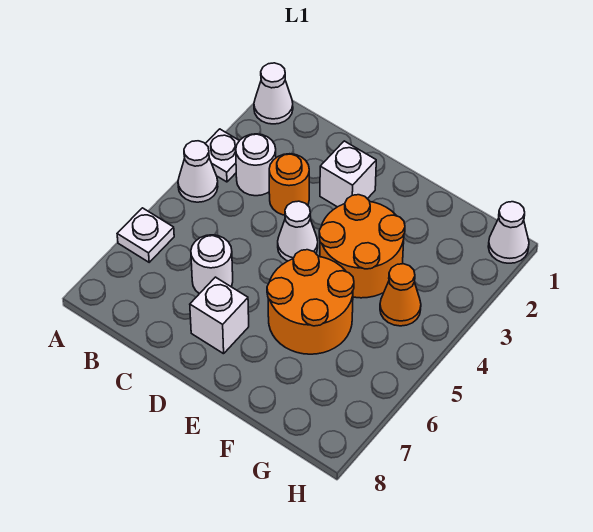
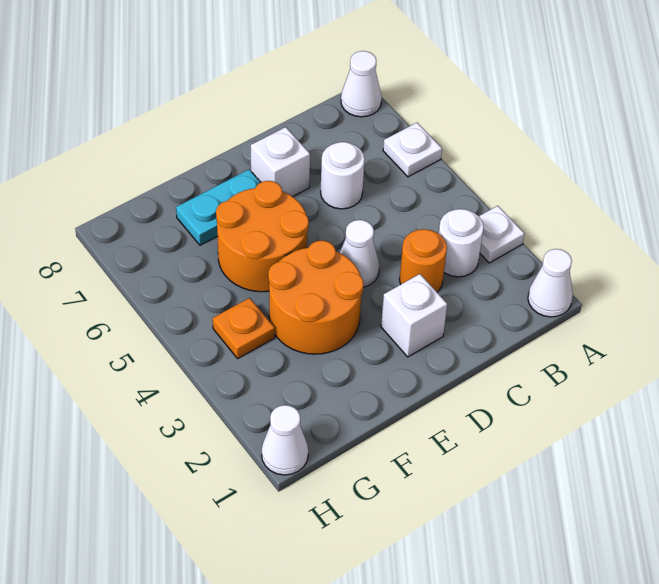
white cone A4 level 1 -> white cone A8 level 1
none -> cyan plate E7:F7 level 1
orange cone G4 level 1 -> orange plate G4 level 1

